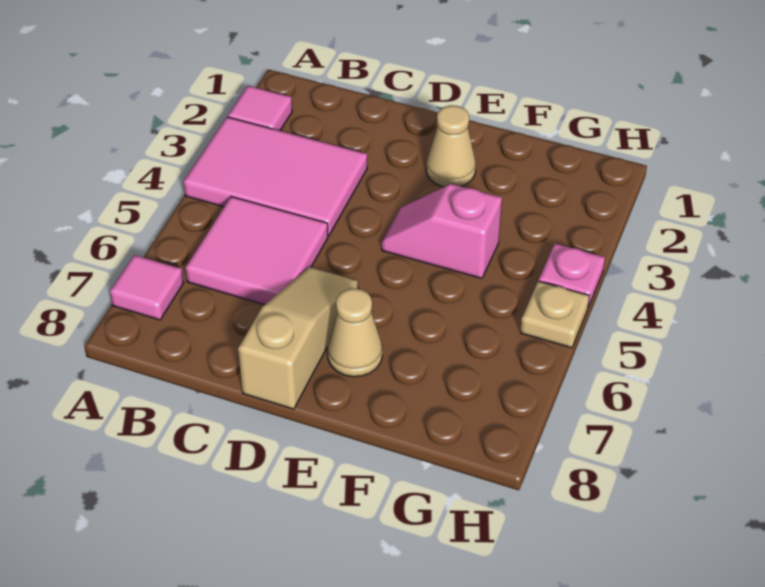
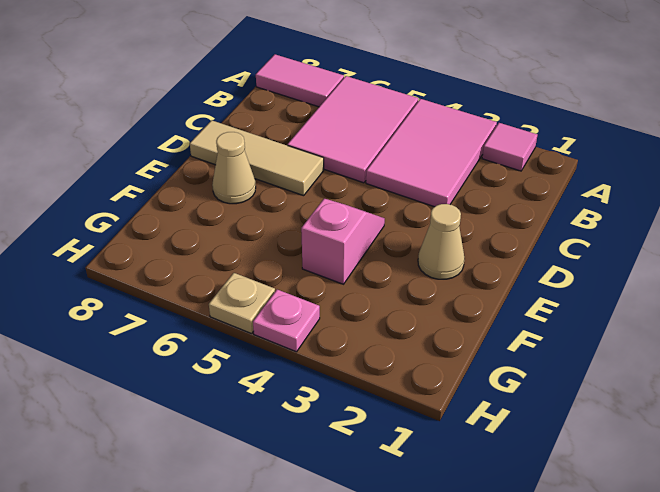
pink tile A7 level 1 -> pink tile A7:A8 level 1
pink tile B5:C6 level 1 -> pink tile A5:C6 level 1
tan slope D6:D8 level 1 top 8 -> tan tile D6:D8 level 1

